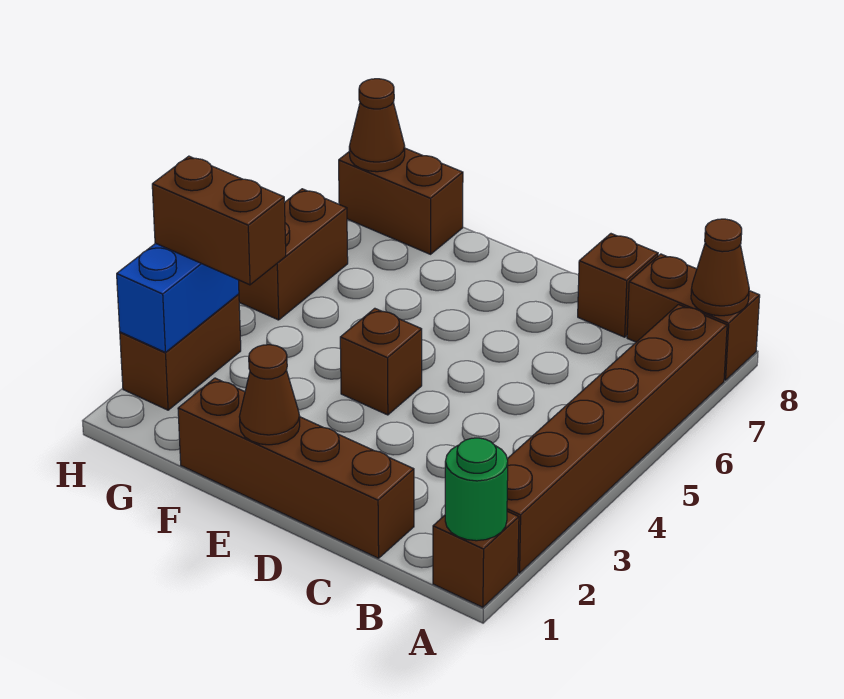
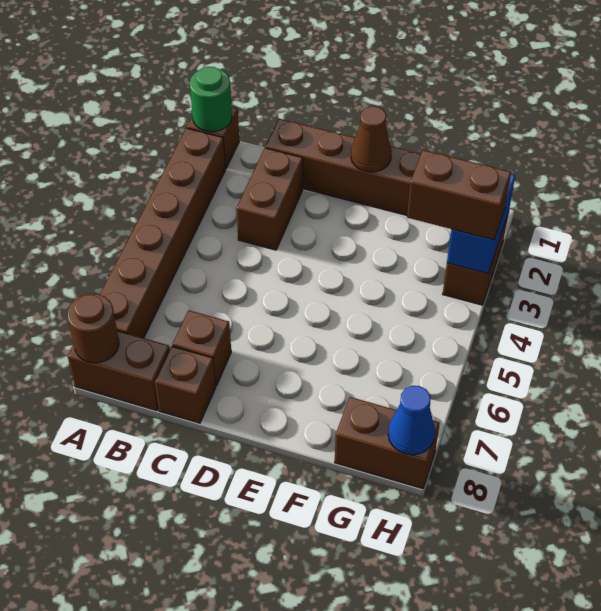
brown cone A8 level 2 -> brown round brick A8 level 2
brown brick E4 level 1 -> brown brick C7 level 1
brown brick H5:H6 level 1 -> brown brick C2:C3 level 1
brown cone H8 level 2 -> blue cone H8 level 2

